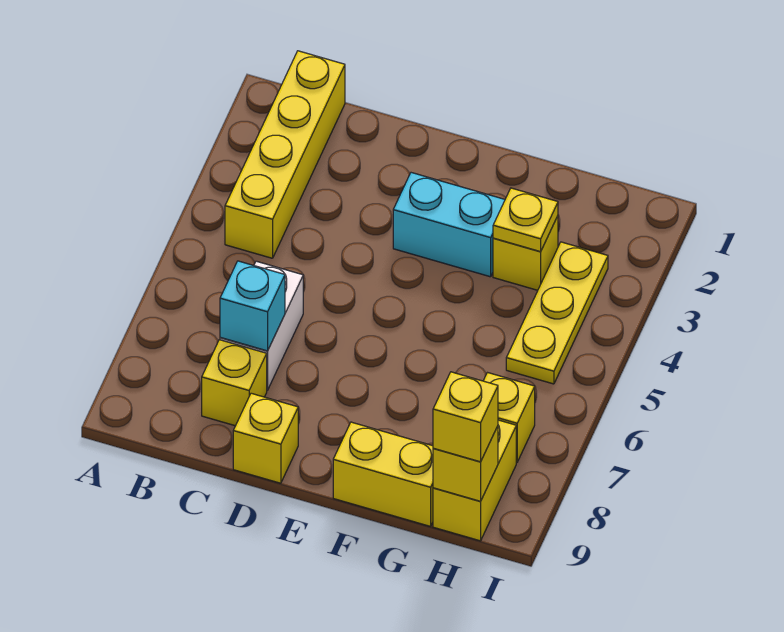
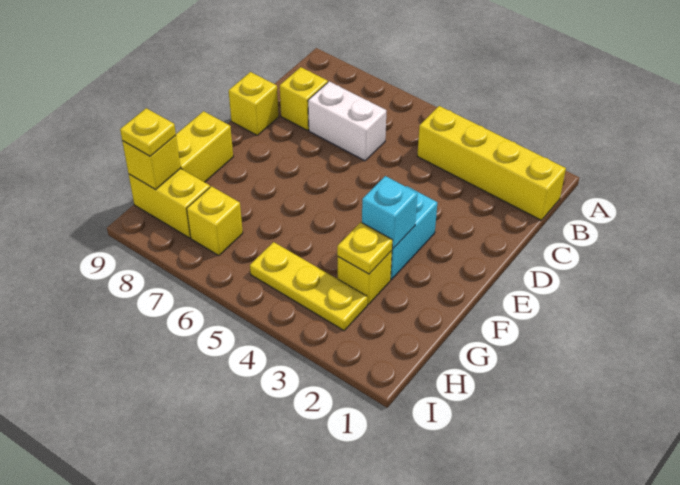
cyan brick C7 level 2 -> cyan brick F3 level 2
yellow brick H9 level 3 -> yellow plate H9 level 3

